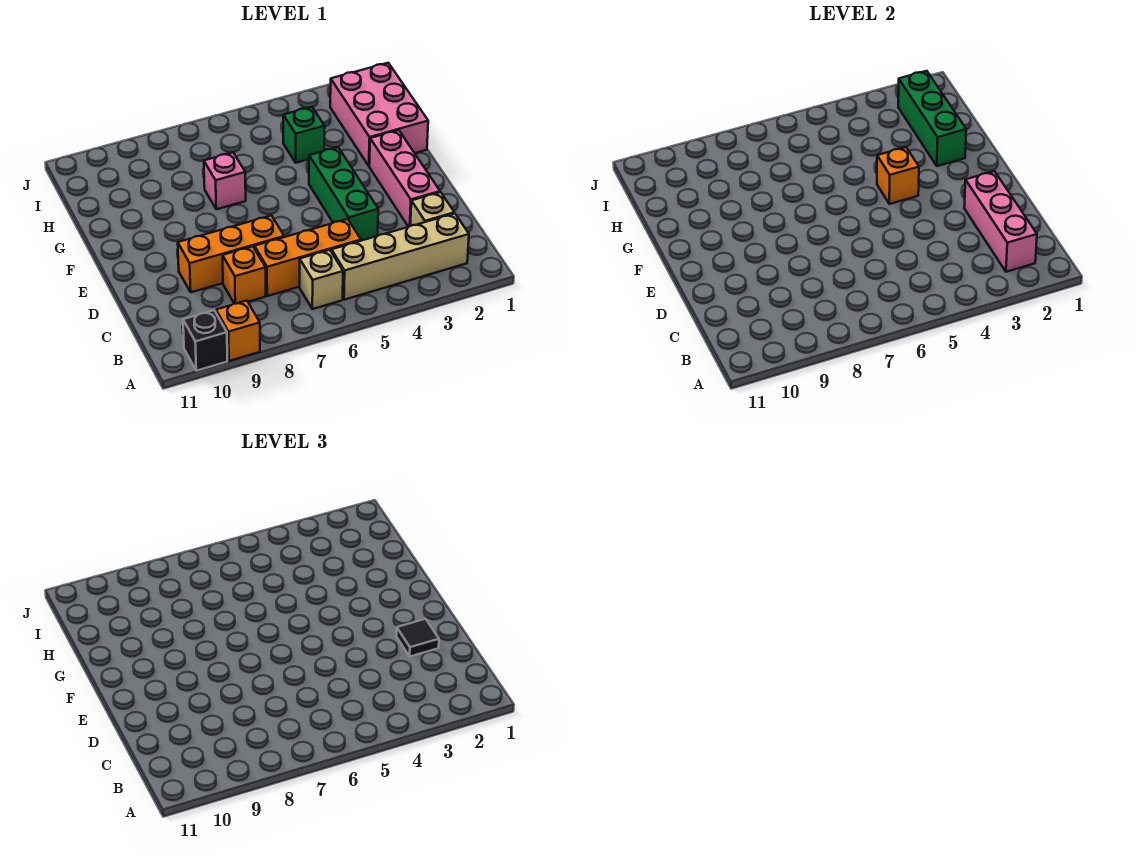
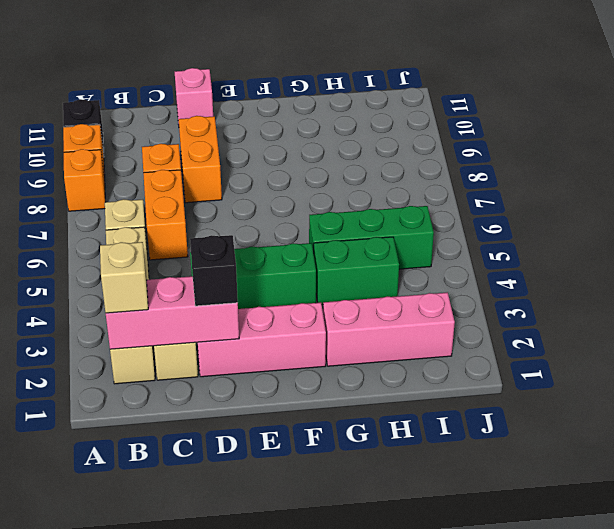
none -> tan brick B2 level 3
orange brick C5:C7 level 1 -> orange brick C6:C7 level 1
black tile D2 level 3 -> black brick D2 level 3
orange brick D7:D9 level 1 -> orange brick D8:D9 level 1
orange brick F4 level 2 -> orange brick A8 level 1
pink brick G1:I2 level 1 -> pink brick G2:I2 level 1
green brick G2:I2 level 2 -> green brick G5:I5 level 1
pink brick G7 level 1 -> pink brick D11 level 1
green brick H4 level 1 -> green brick G4:H4 level 1

